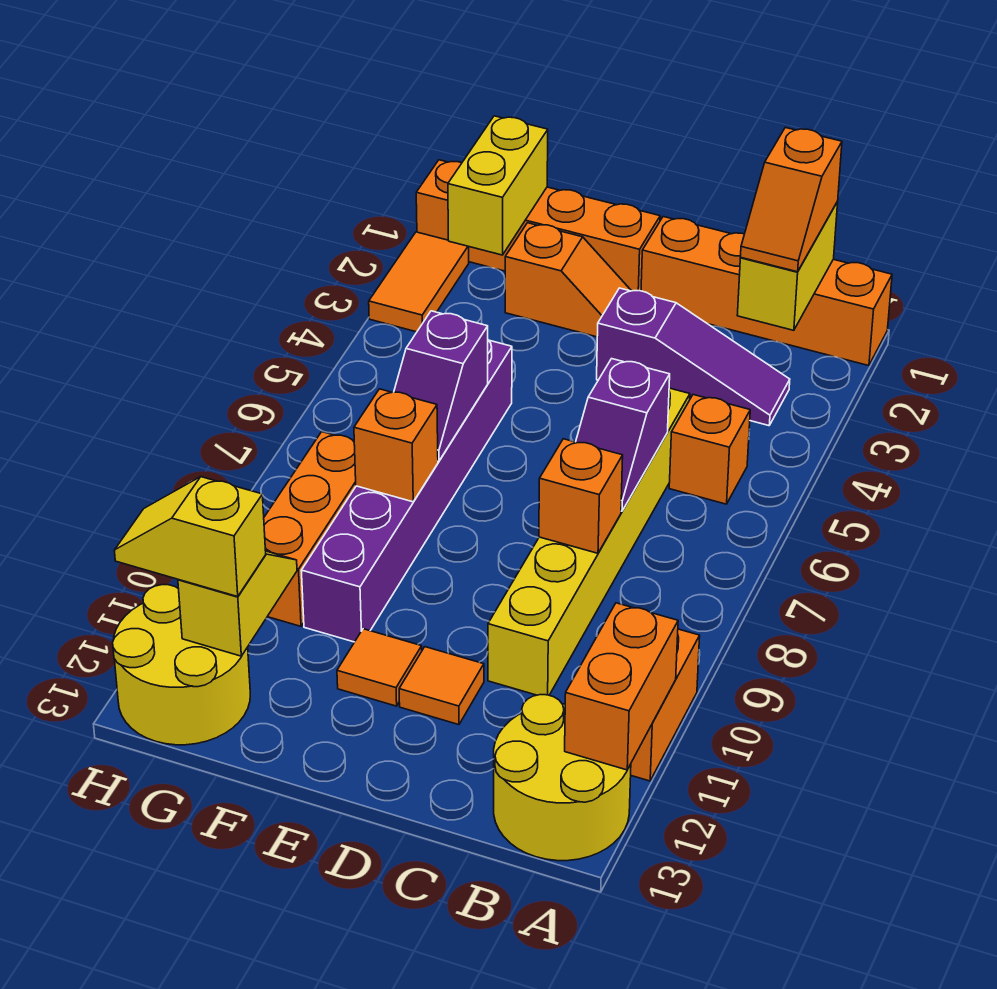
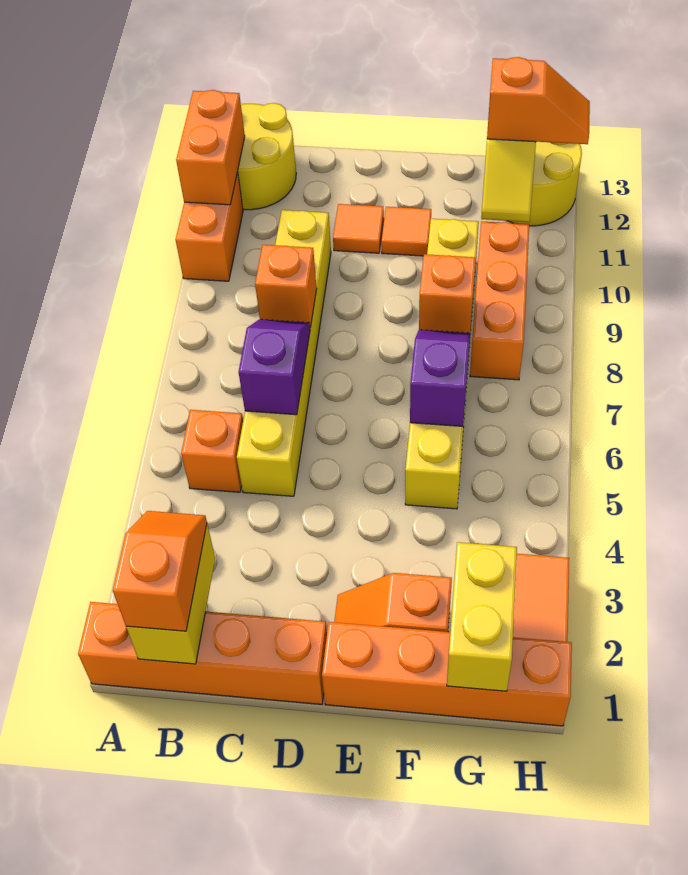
purple slope B3:D3 level 1 top D -> none
purple brick F5:F10 level 1 -> yellow brick F5:F10 level 1
yellow slope G12:H12 level 3 top G -> orange slope G12:H12 level 3 top G

